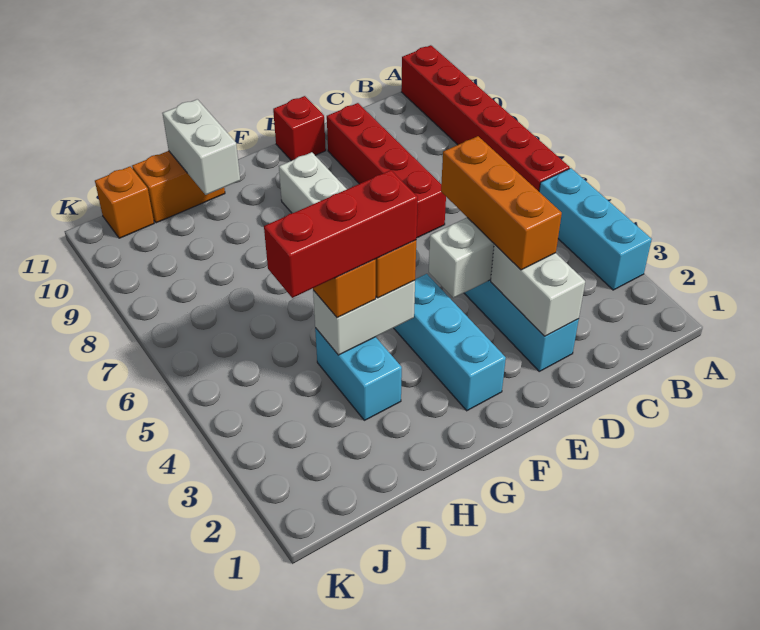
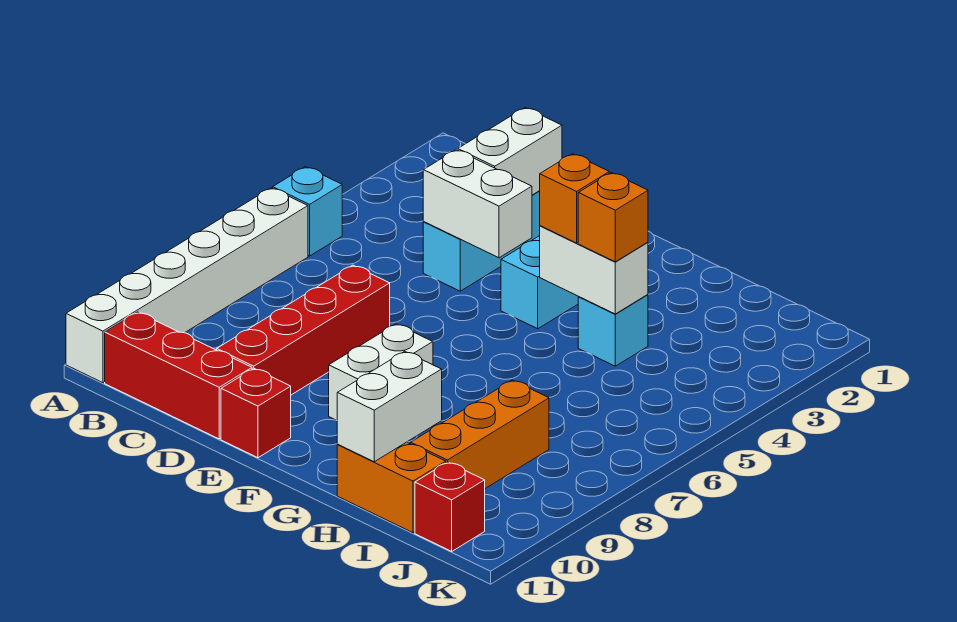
cyan brick A3:A5 level 1 -> cyan brick A5 level 1
red brick A6:A11 level 1 -> white brick A6:A11 level 1
orange brick D3:D5 level 3 -> orange brick I8:I10 level 1
red brick G4:I4 level 4 -> red brick B11:D11 level 1
cyan brick H3:H4 level 1 -> cyan brick H4 level 1
orange brick J11 level 1 -> red brick J11 level 1

